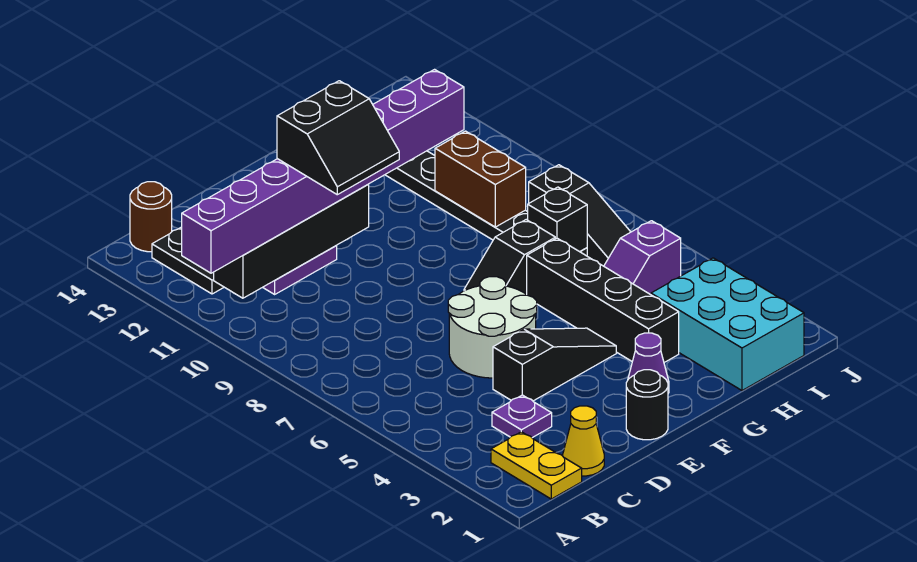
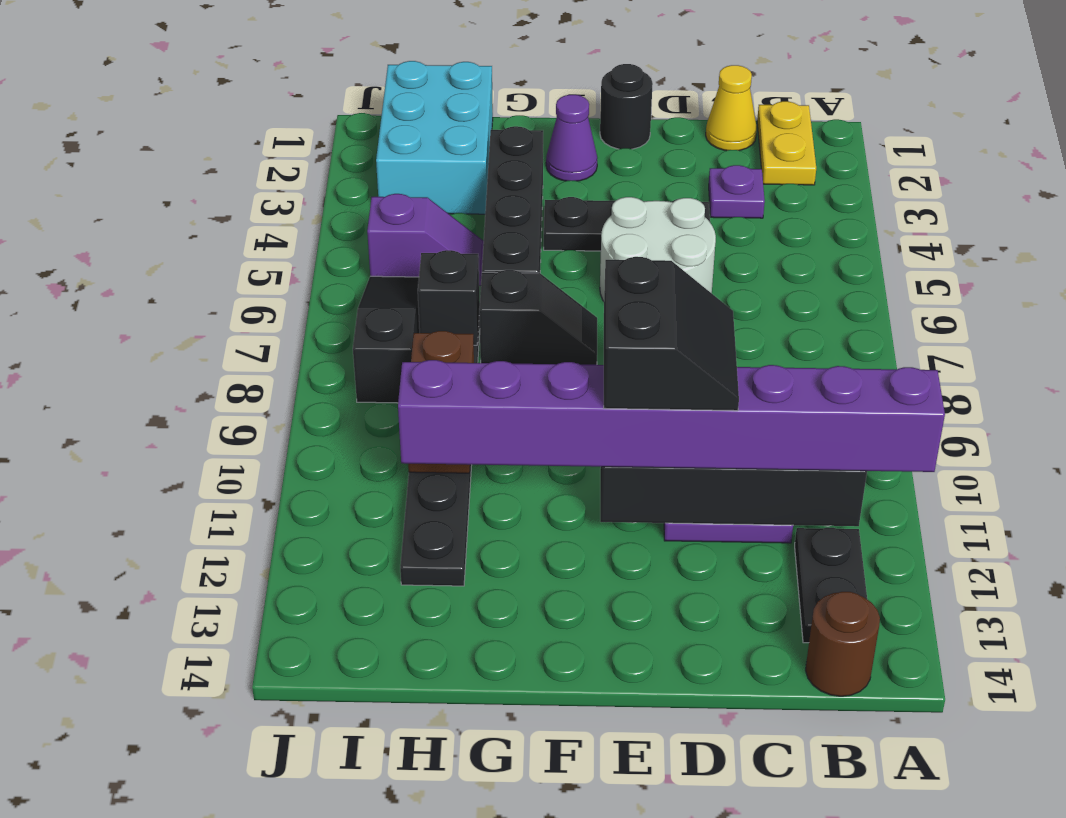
black slope D4:F4 level 1 top D -> black plate D4:F4 level 1
black slope D10:E11 level 4 top 11 -> black slope D10:E11 level 4 top E

